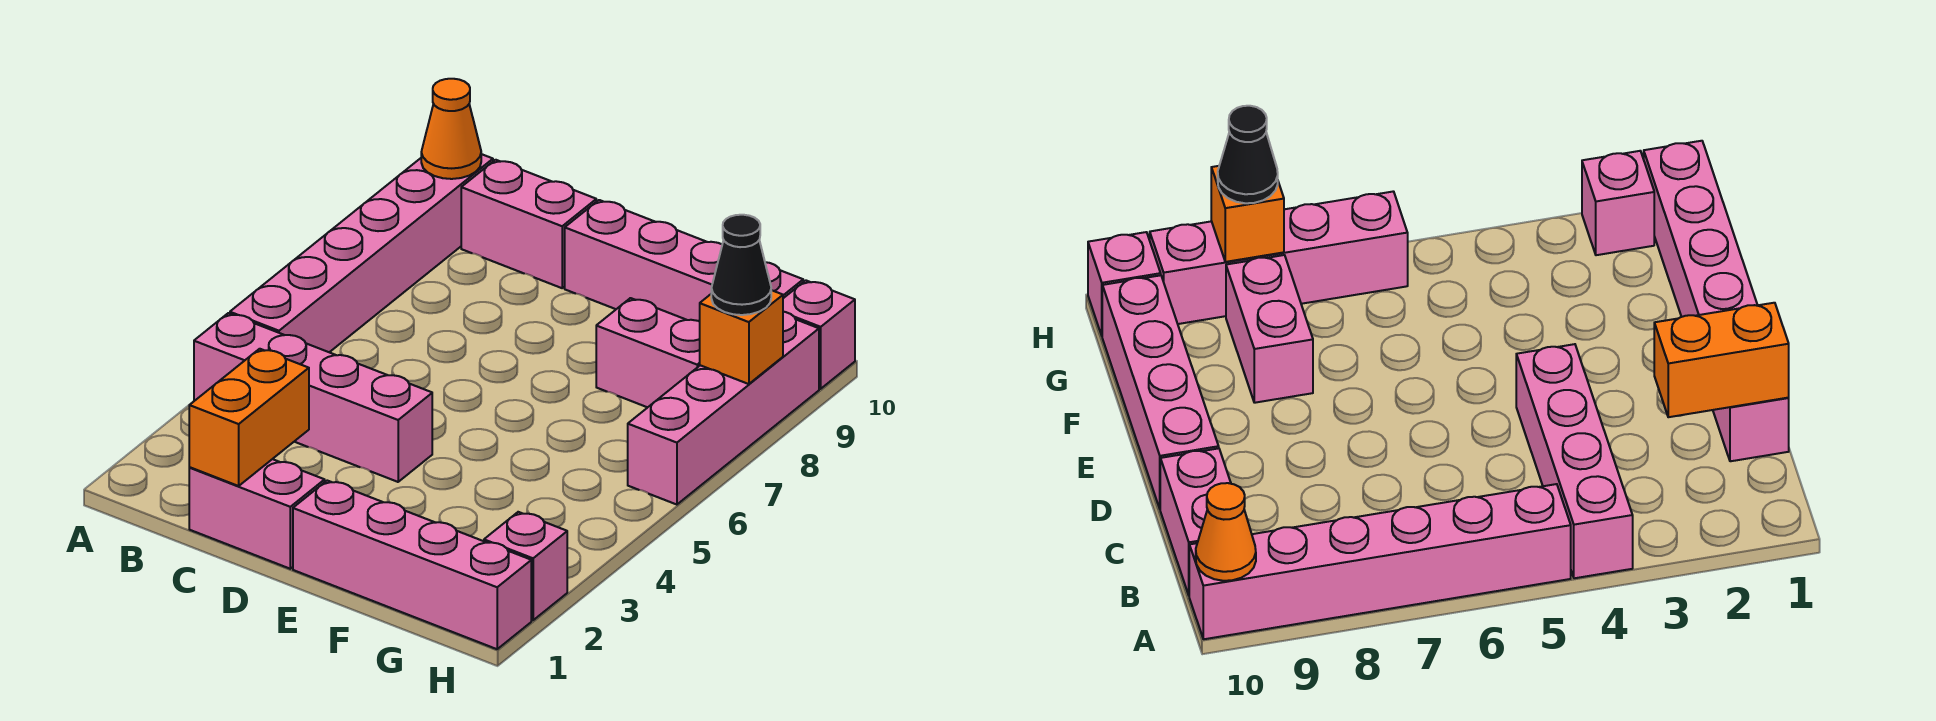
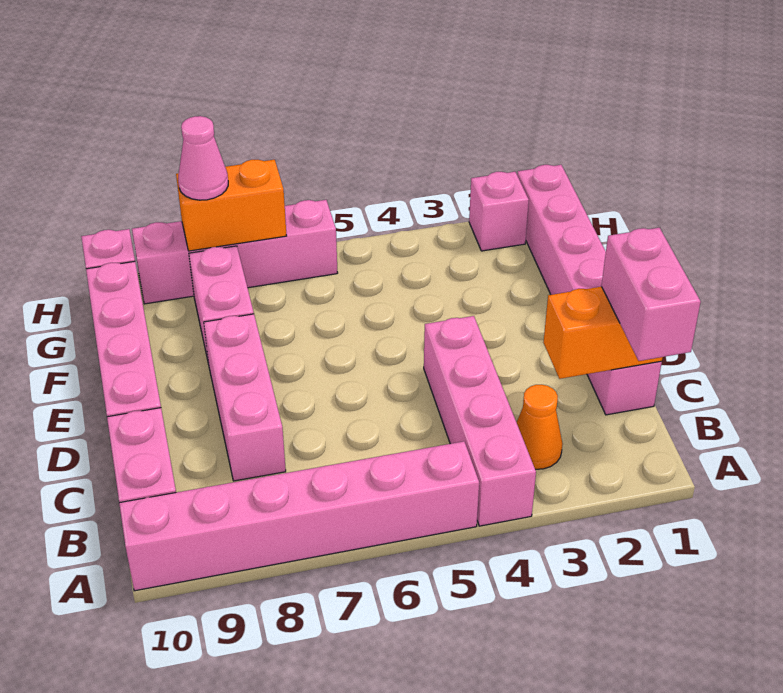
orange cone A10 level 2 -> orange cone B3 level 1
none -> pink brick B1:C1 level 3
none -> pink brick C8:E8 level 1
orange brick H8 level 2 -> orange brick H7:H8 level 2
black cone H8 level 3 -> pink cone H8 level 3

